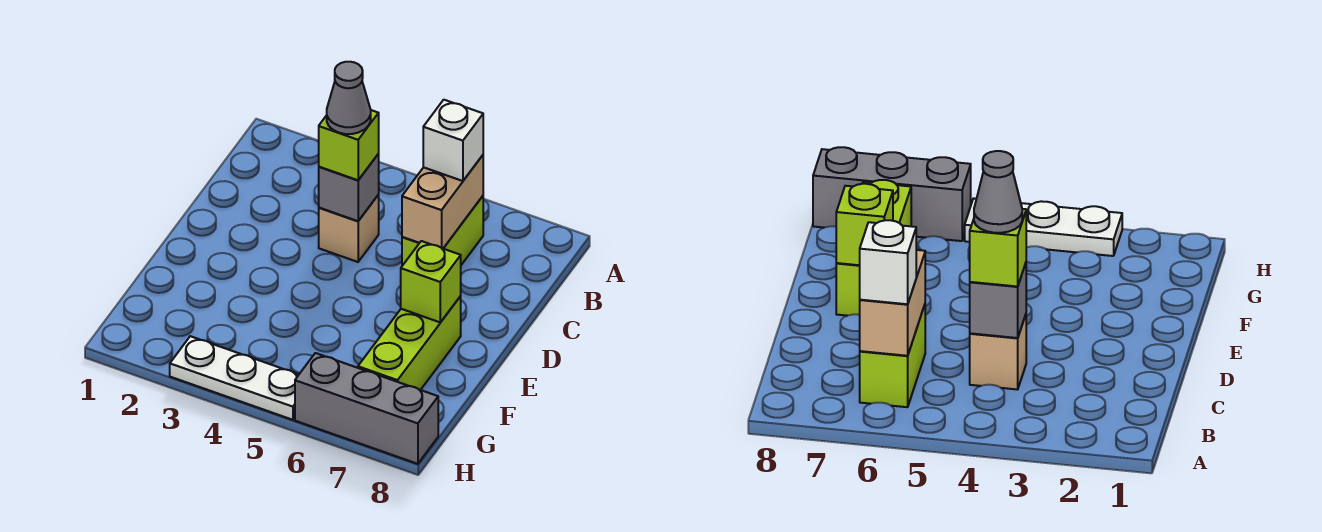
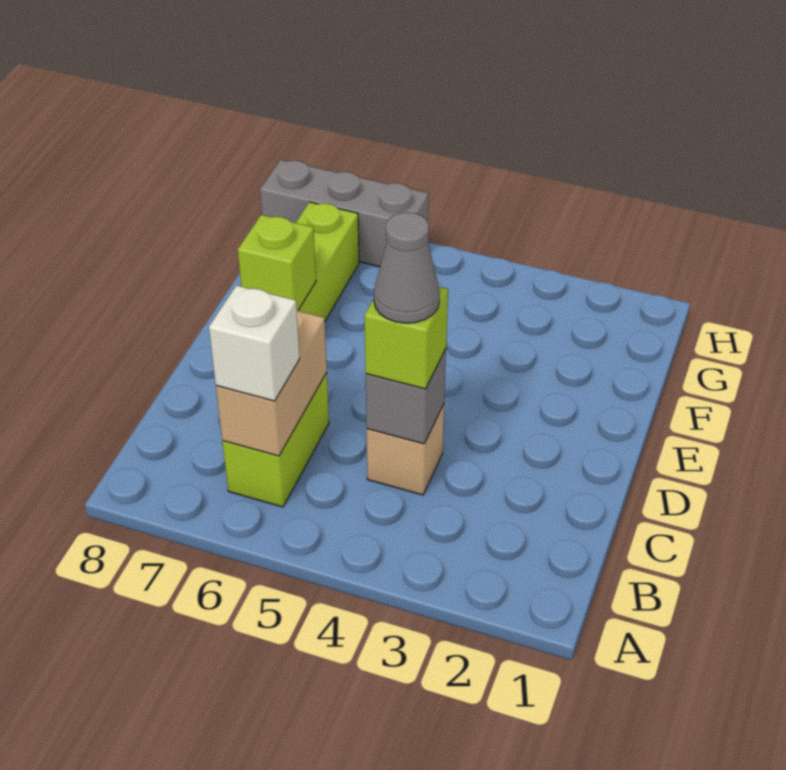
white plate H3:H5 level 1 -> none

